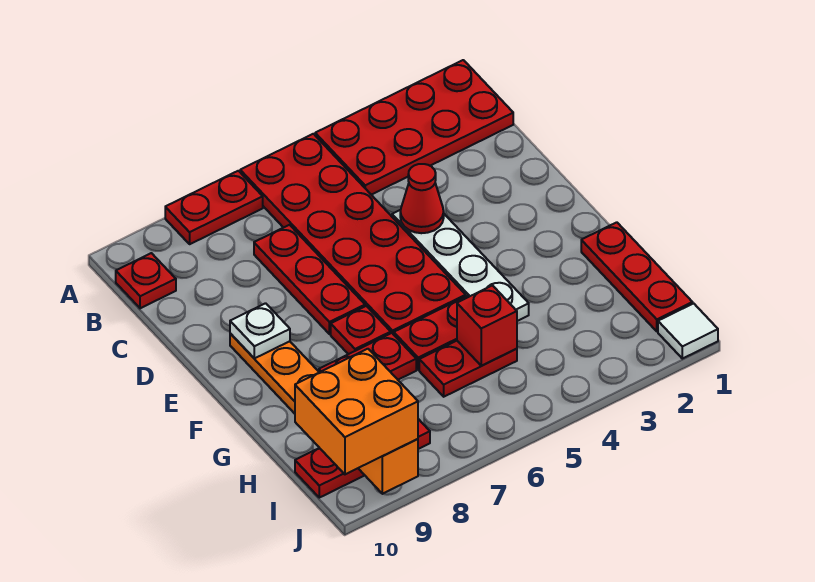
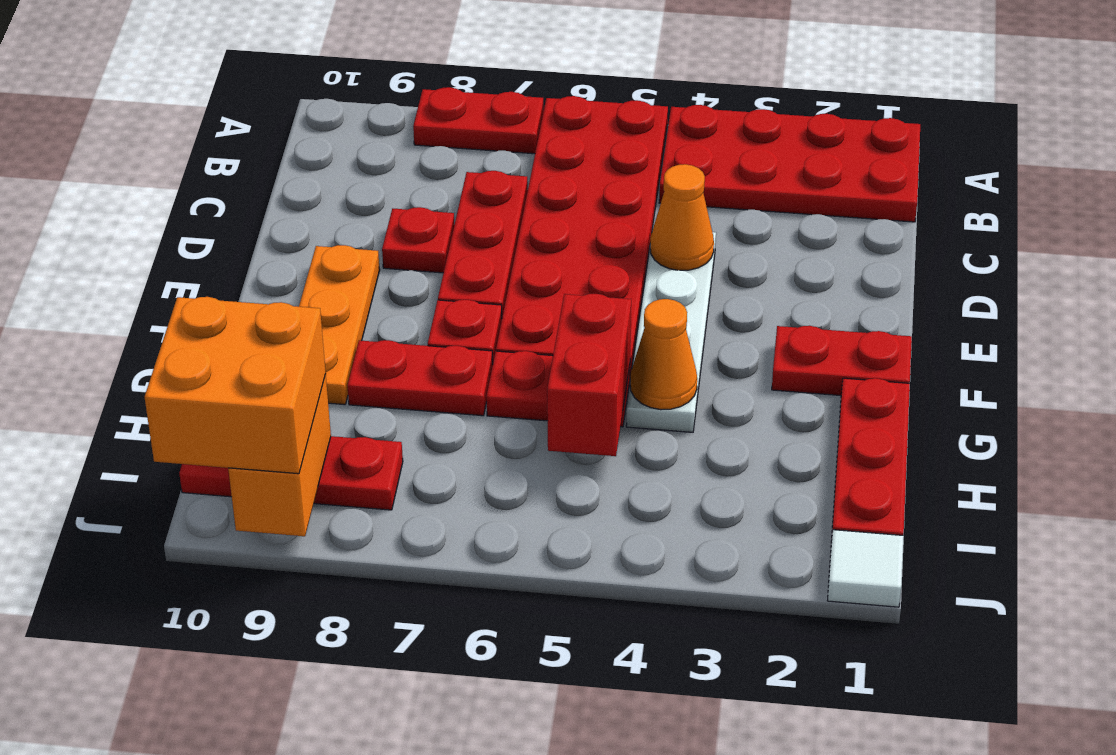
red plate B10 level 1 -> red plate D8 level 1
red cone D4 level 2 -> orange cone D4 level 2
white plate E9 level 2 -> none
none -> orange cone G4 level 2
red plate H5:H6 level 1 -> red plate F1:F2 level 1
red brick H5 level 2 -> red brick G5:H5 level 2

